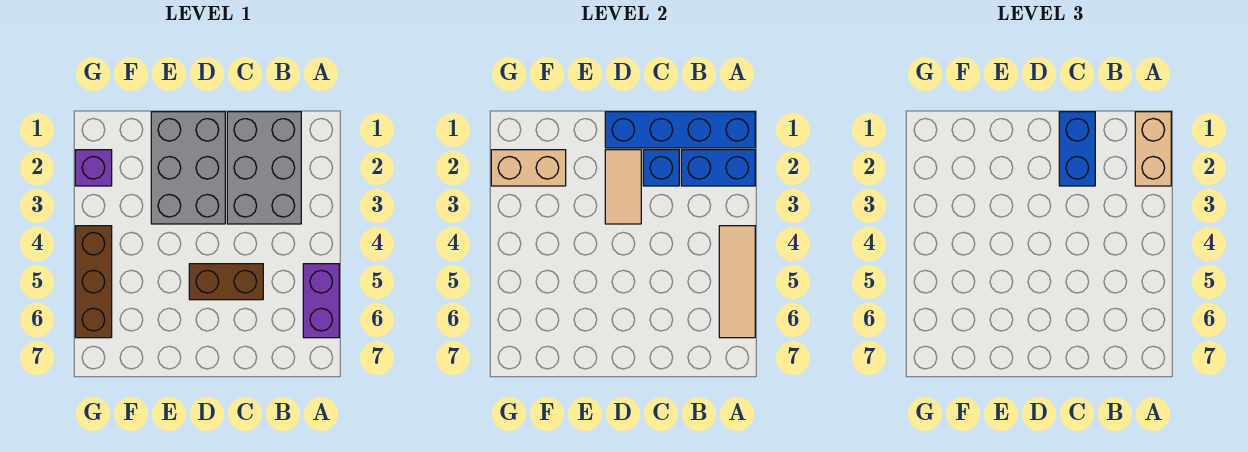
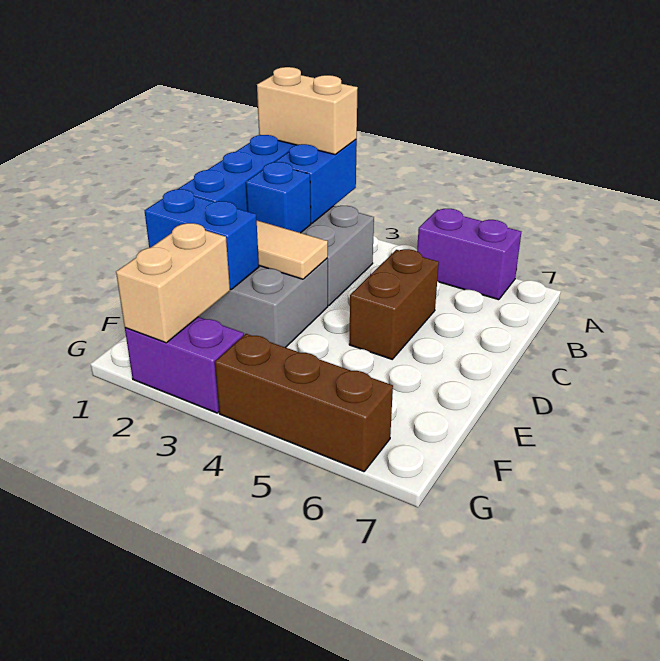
tan tile A4:A6 level 2 -> none
blue brick C1:C2 level 3 -> blue brick E1:E2 level 2
purple brick G2 level 1 -> purple brick G2:G3 level 1

